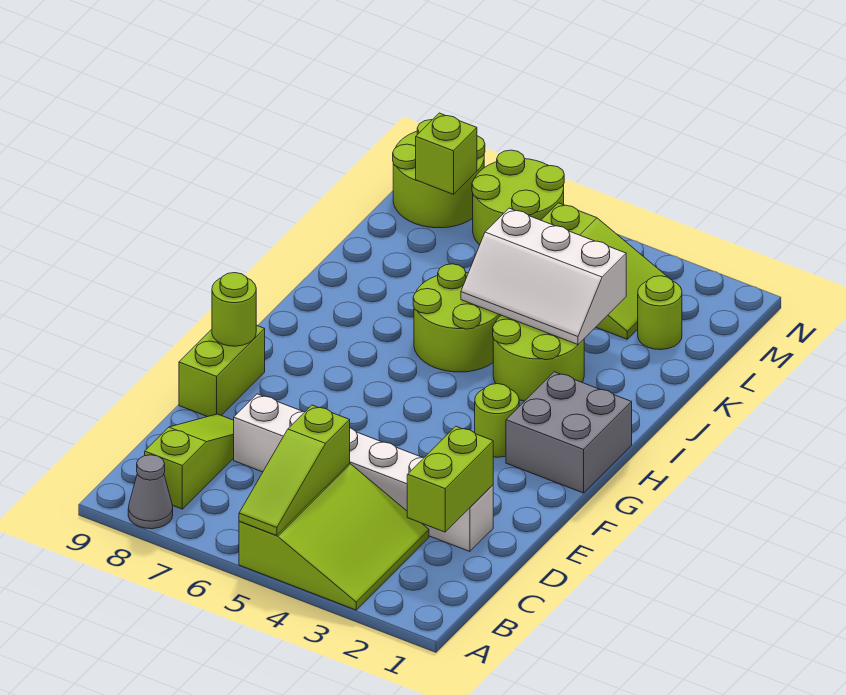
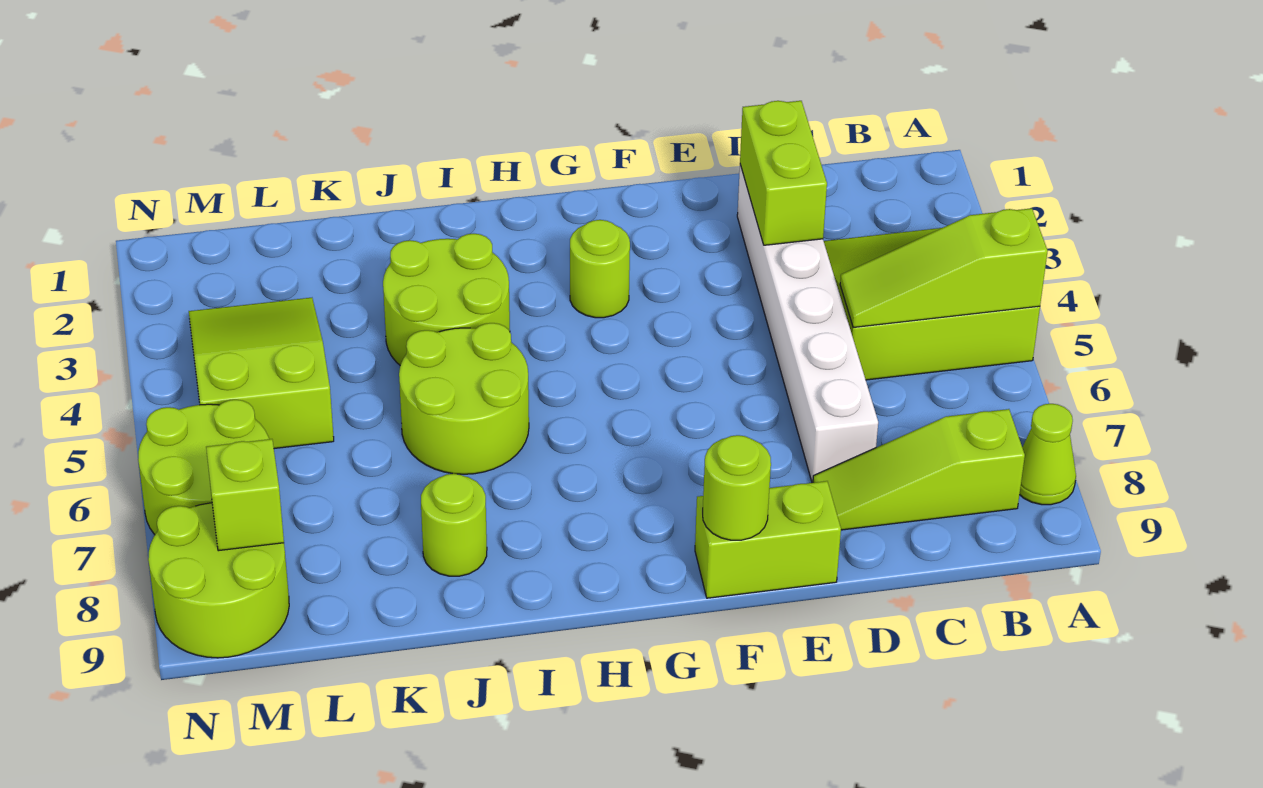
lime slope A5:C5 level 2 top C -> lime slope A5:C5 level 2 top A
grey cone A8 level 1 -> lime cone A8 level 1
lime brick C2:D2 level 2 -> lime brick D2:D3 level 2
grey brick G1:H2 level 1 -> none
white slope J3:K5 level 2 top K -> none
lime round brick L2 level 1 -> lime round brick J8 level 1

